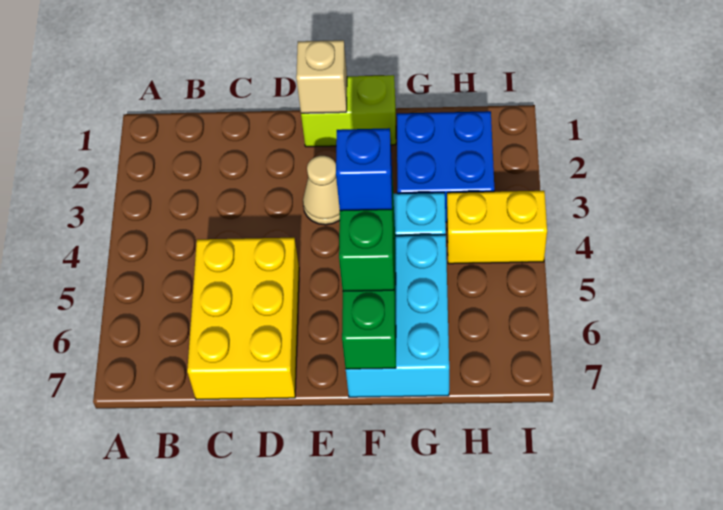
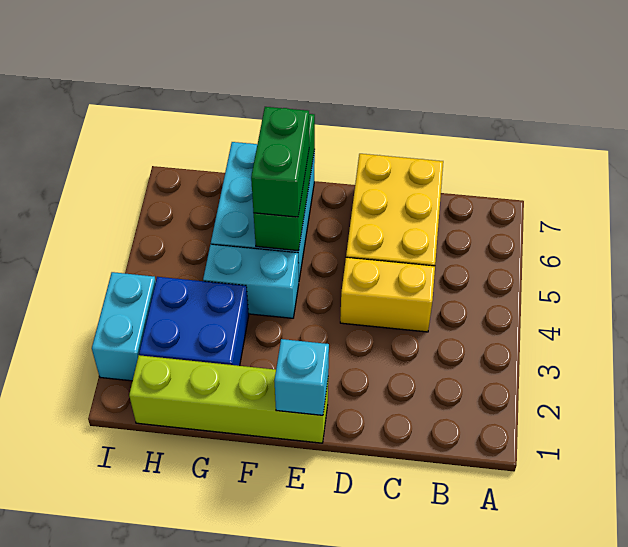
lime brick E1:F1 level 1 -> lime brick E1:H1 level 1
tan brick E1 level 2 -> cyan brick E1 level 2
tan cone E3 level 1 -> none
blue brick F5 level 4 -> none
yellow brick H4:I4 level 1 -> yellow brick C4:D4 level 1
none -> cyan brick I2:I3 level 1

